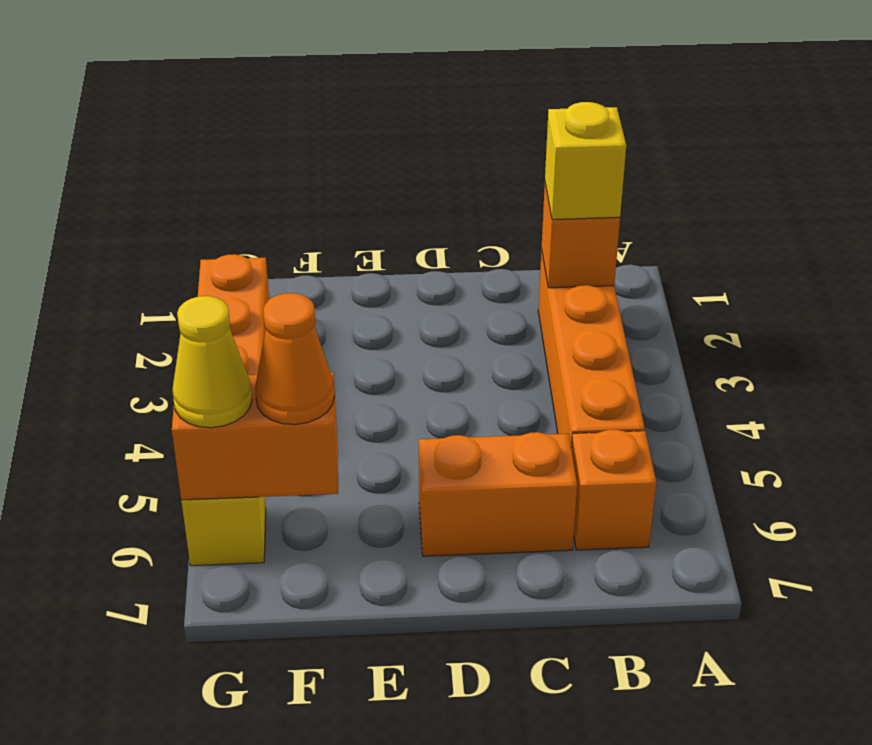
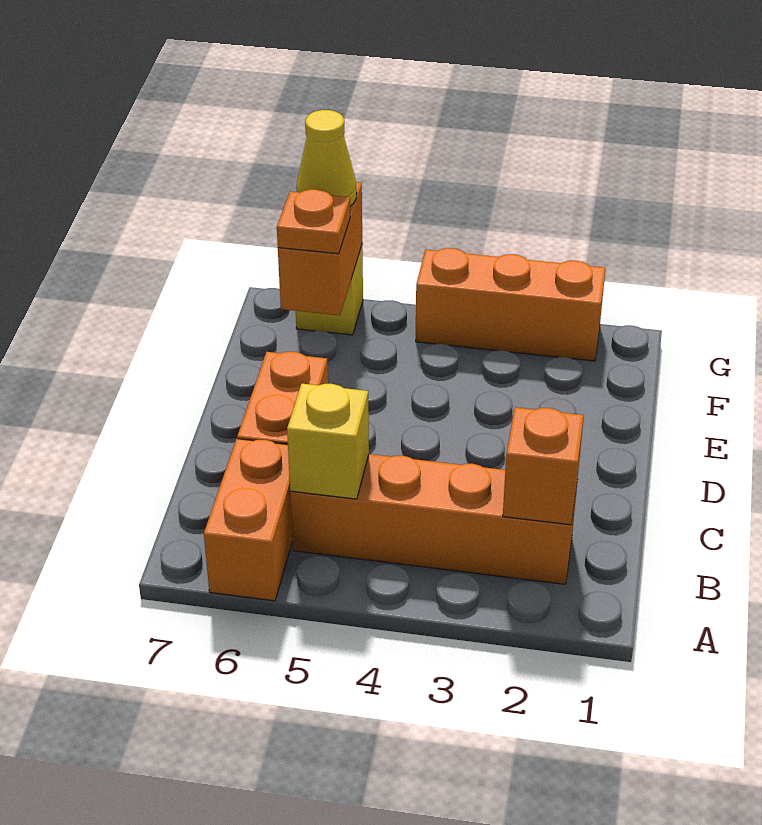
yellow brick B2 level 3 -> yellow brick B5 level 2
orange brick B6 level 1 -> orange brick A6:B6 level 1
orange cone F6 level 3 -> orange plate F6 level 3

